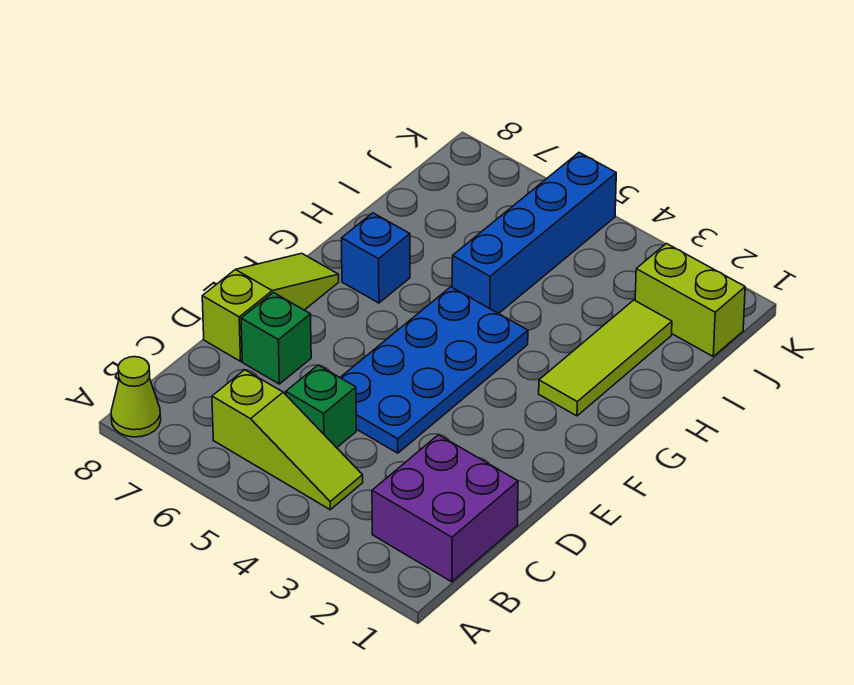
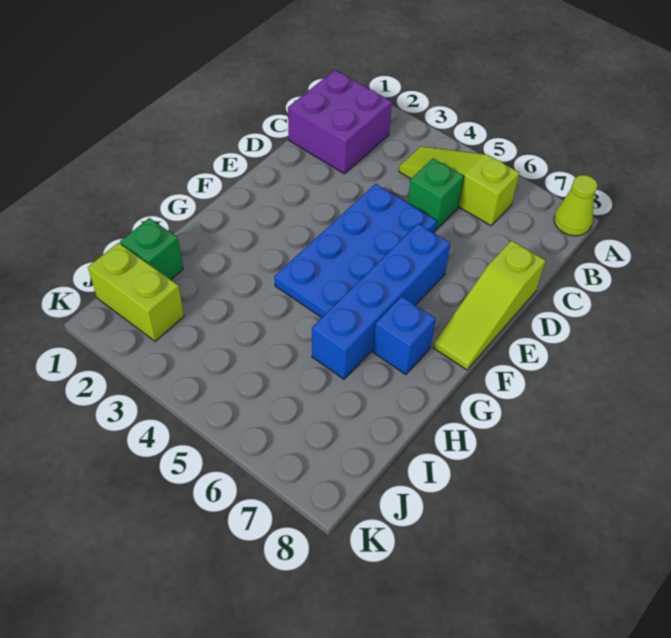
green brick D7 level 1 -> green brick I1 level 1
lime tile G2:I2 level 1 -> none
blue brick H5:K5 level 1 -> blue brick E6:H6 level 1

